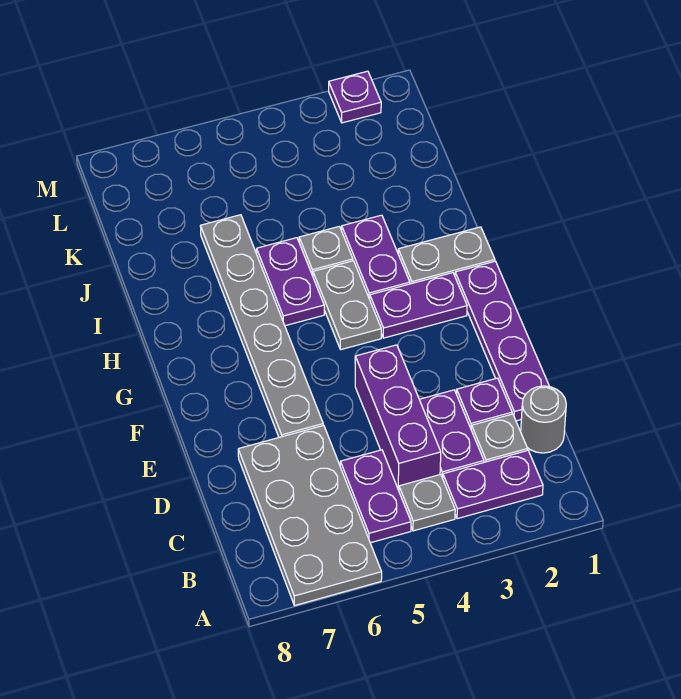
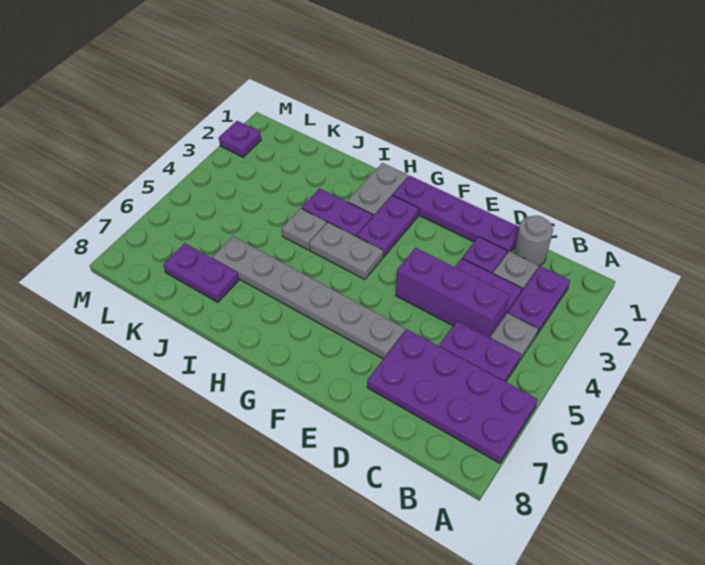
grey plate A6:D7 level 1 -> purple plate A6:D7 level 1
purple plate H5:I5 level 1 -> purple plate J7:K7 level 1

